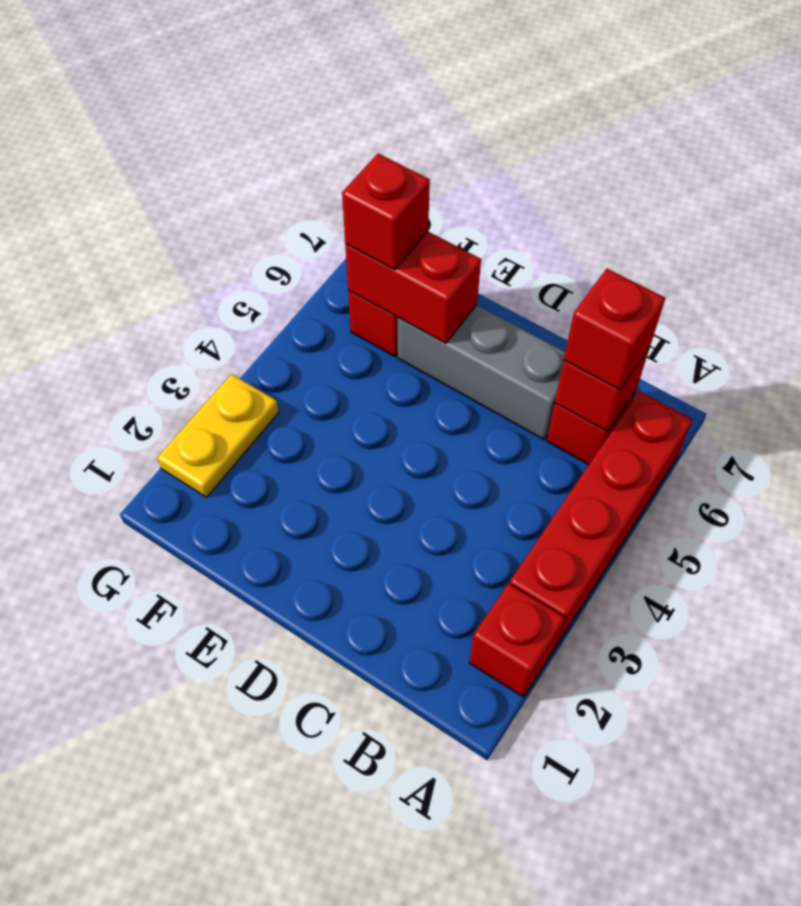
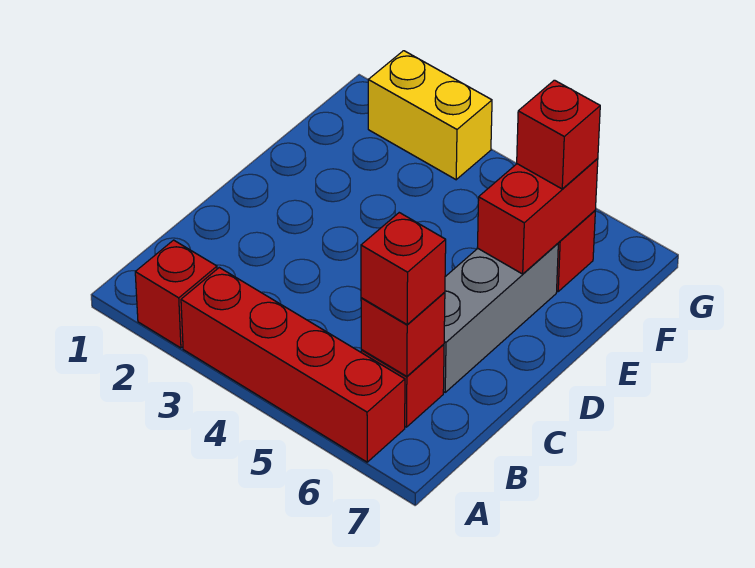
yellow plate G2:G3 level 1 -> yellow brick G2:G3 level 1

